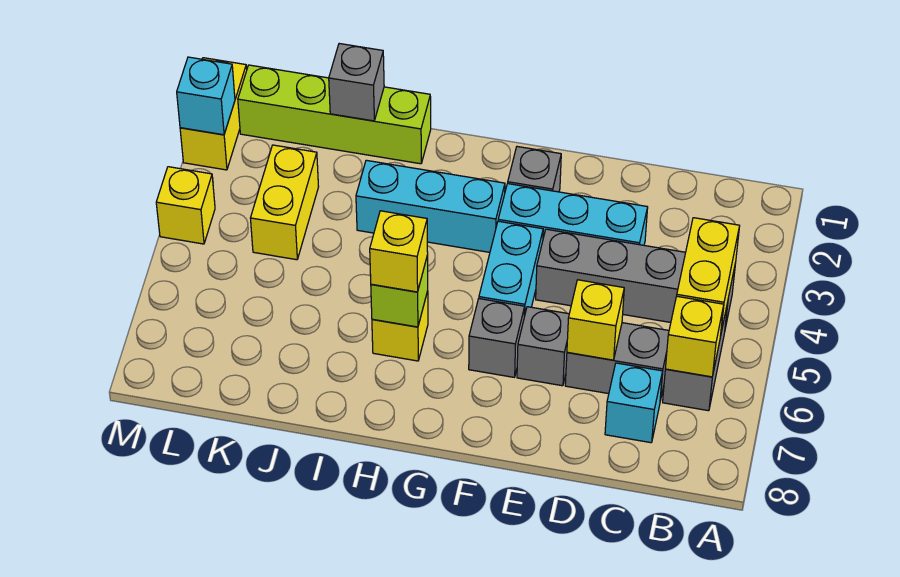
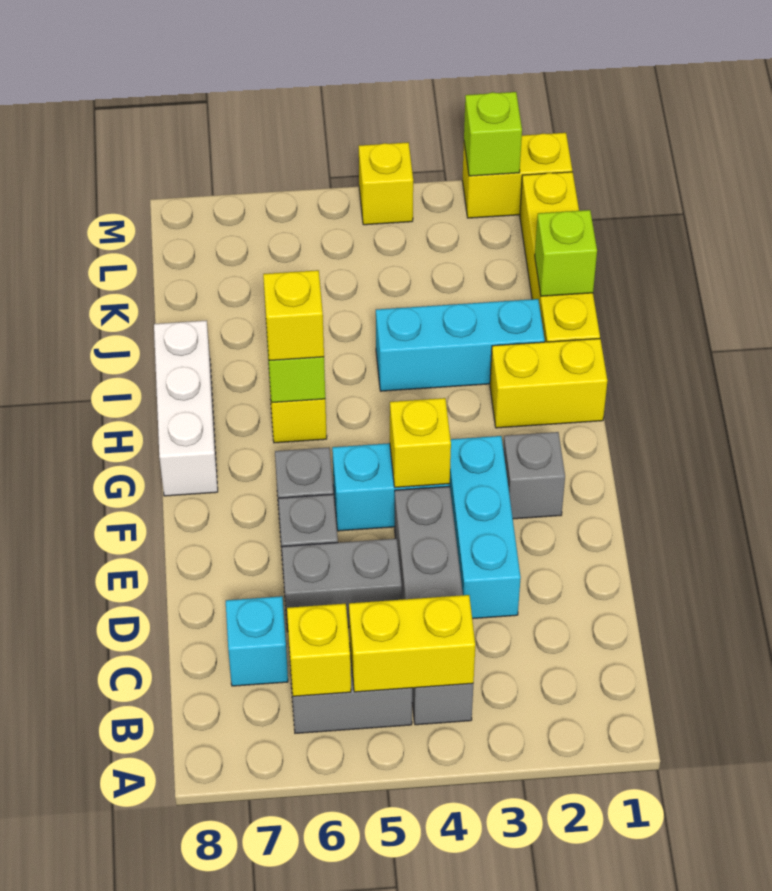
grey brick C6:D6 level 1 -> grey brick D5:D6 level 1
yellow brick D6 level 2 -> yellow brick F4 level 2
cyan brick G3:I3 level 1 -> cyan brick I2:I4 level 1
none -> white brick G8:I8 level 1
lime brick I1:L1 level 1 -> yellow brick I1:L1 level 1
grey brick J1 level 2 -> lime brick J1 level 2
yellow brick K3:K4 level 1 -> yellow brick H1:H2 level 1
cyan brick M2 level 2 -> lime brick M2 level 2

